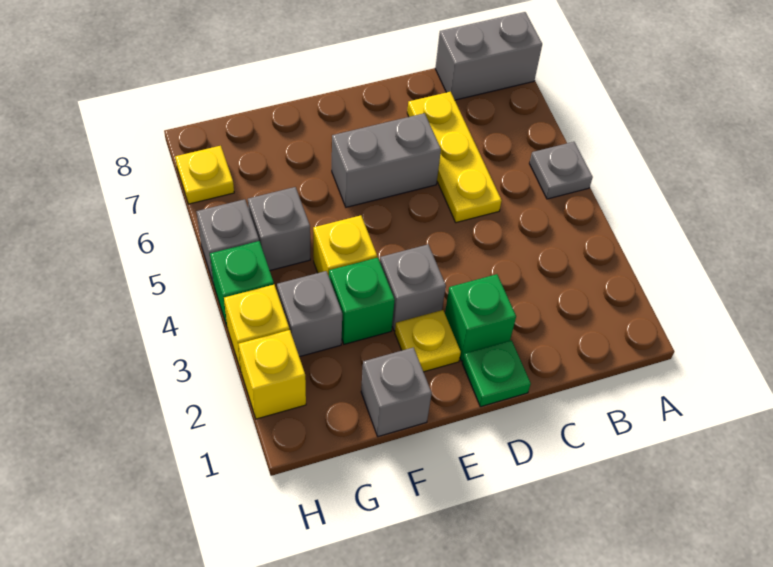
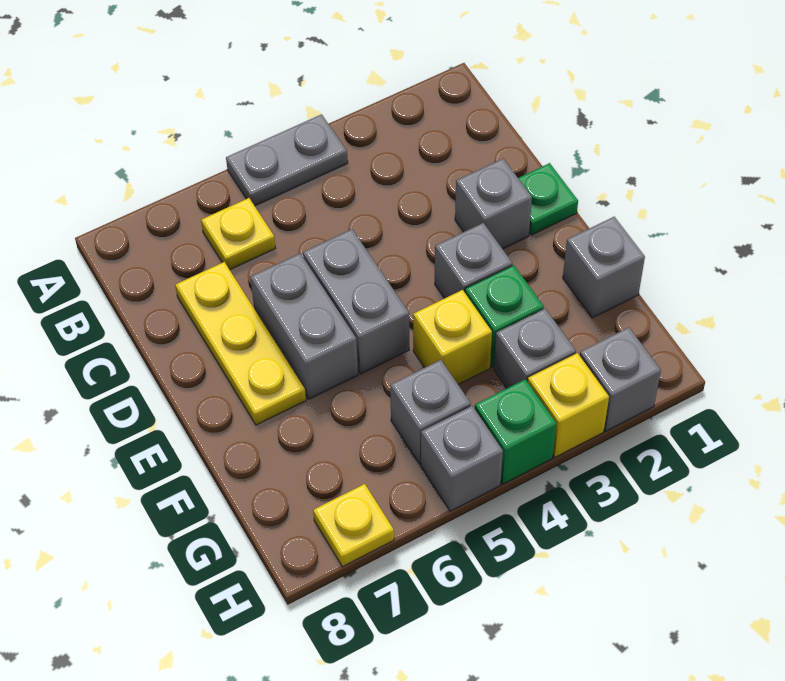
grey plate A5 level 1 -> grey plate A4:A5 level 1
grey brick A8:B8 level 1 -> grey brick D5:E5 level 1
yellow plate C5:C7 level 1 -> yellow plate C7:E7 level 1
green brick D2 level 1 -> grey brick D2 level 1
yellow plate E2 level 1 -> yellow plate B6 level 1
yellow brick H2 level 1 -> grey brick H2 level 1

